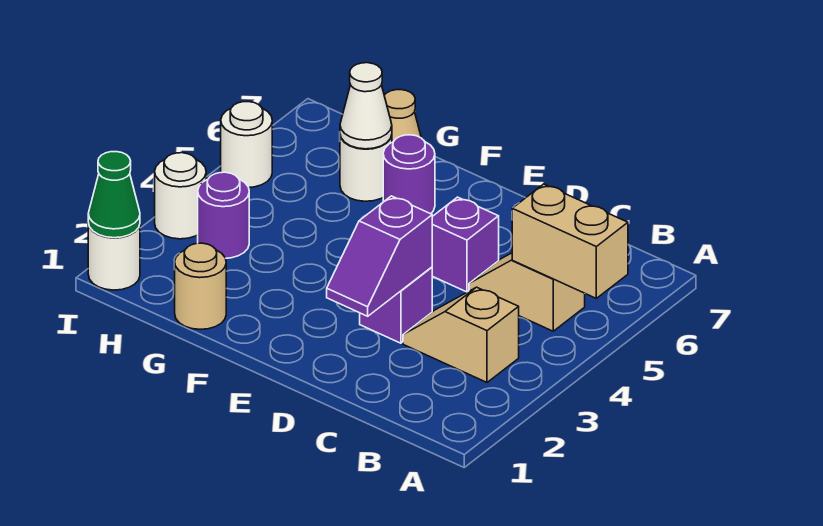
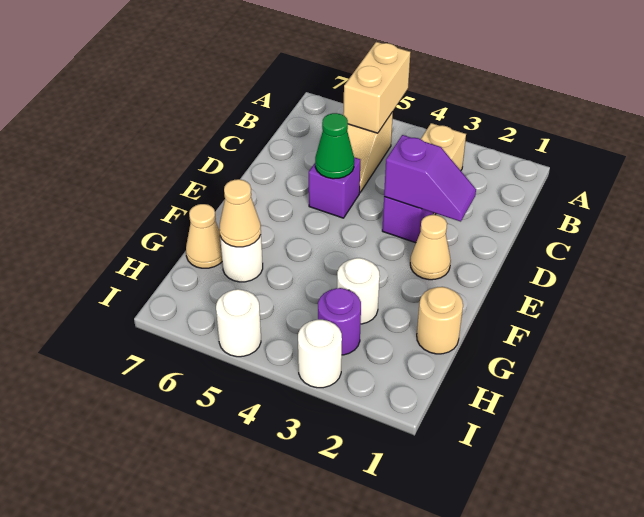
none -> tan cone E2 level 1
purple round brick F6 level 1 -> none
white cone G6 level 2 -> tan cone G6 level 2
white round brick I1 level 1 -> white round brick G3 level 1
green cone I1 level 2 -> green cone D5 level 2

